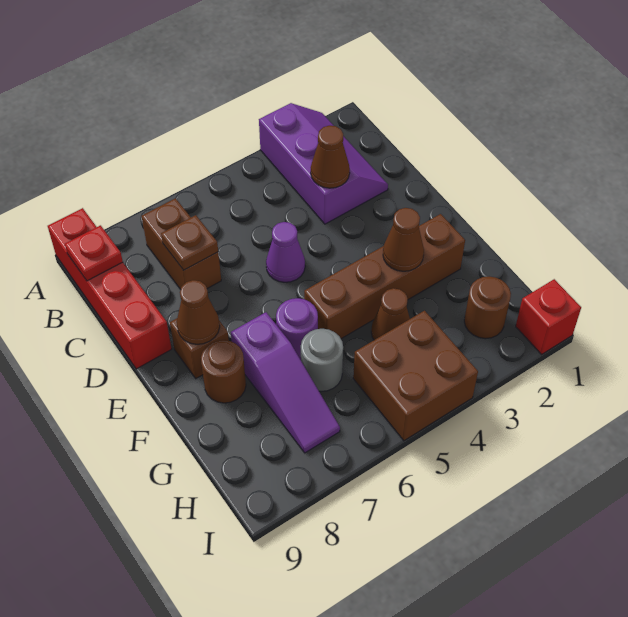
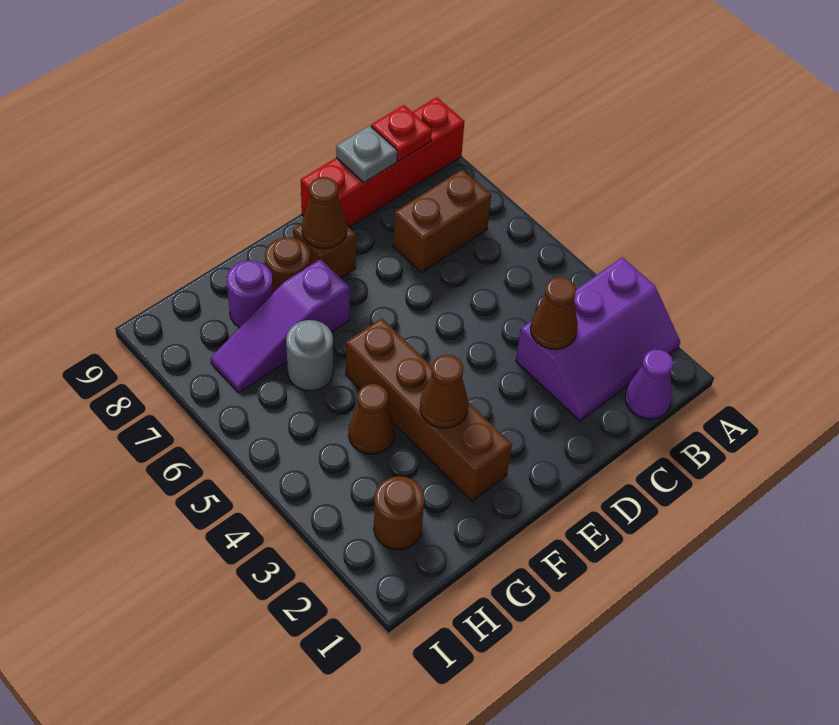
brown plate C7 level 2 -> none
none -> grey plate C9 level 2
purple cone D5 level 1 -> purple cone B1 level 1
purple round brick F6 level 1 -> purple round brick G8 level 1
brown brick H4:I5 level 1 -> none
red brick I1 level 1 -> none

